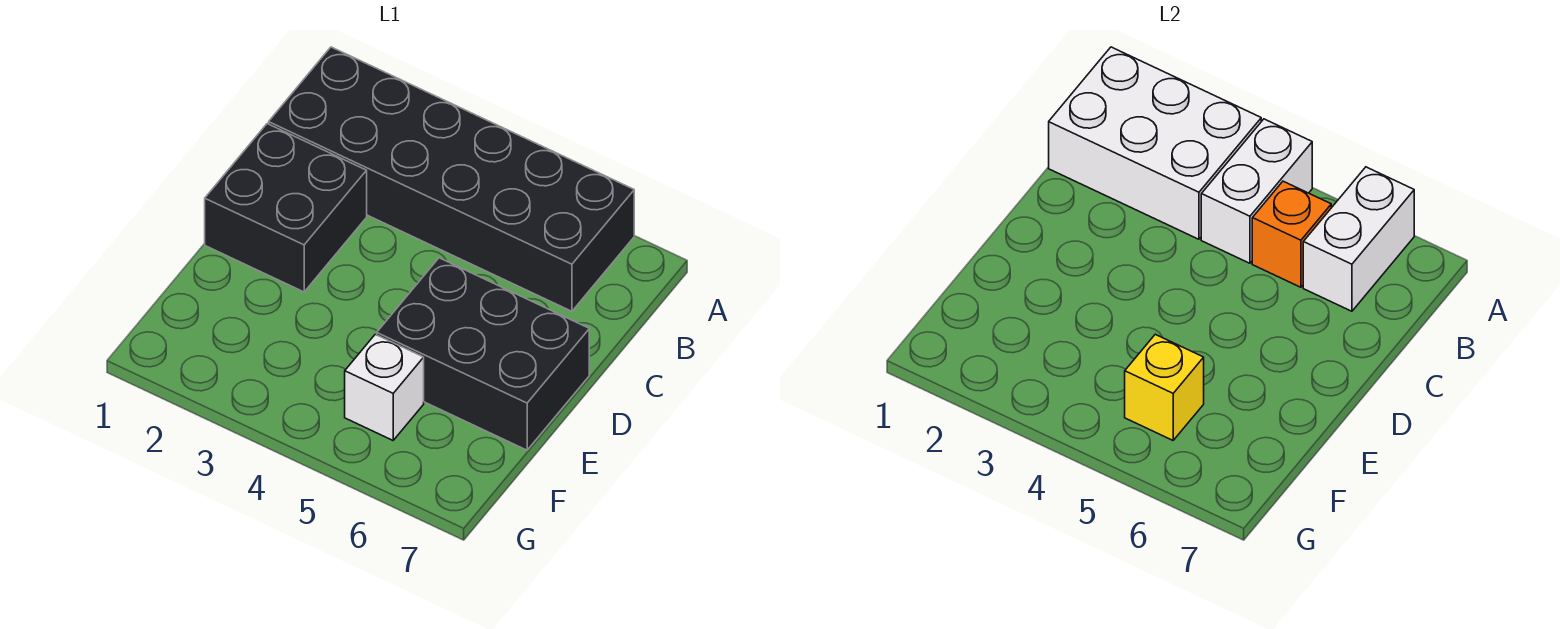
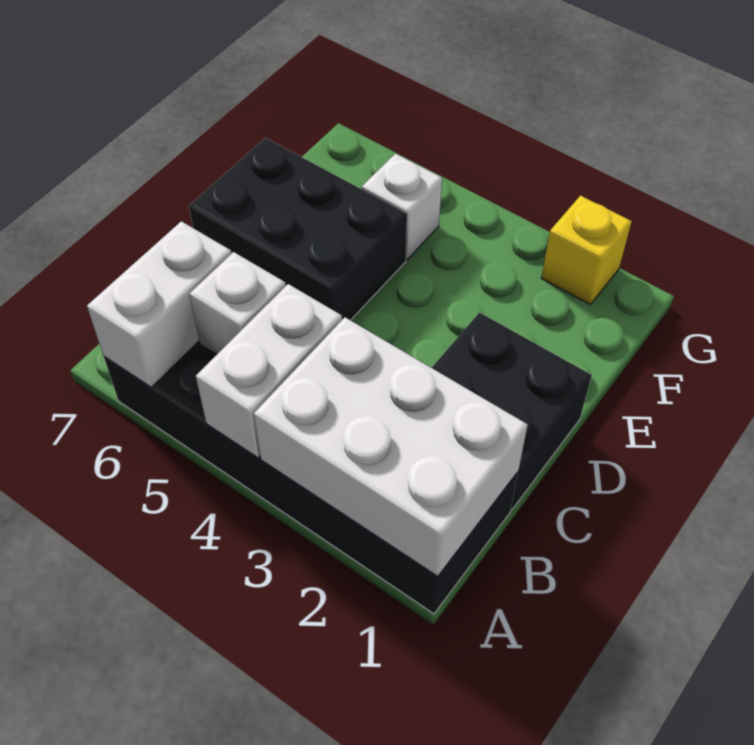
orange brick B5 level 2 -> white brick B5 level 2
yellow brick F5 level 2 -> yellow brick G2 level 1

